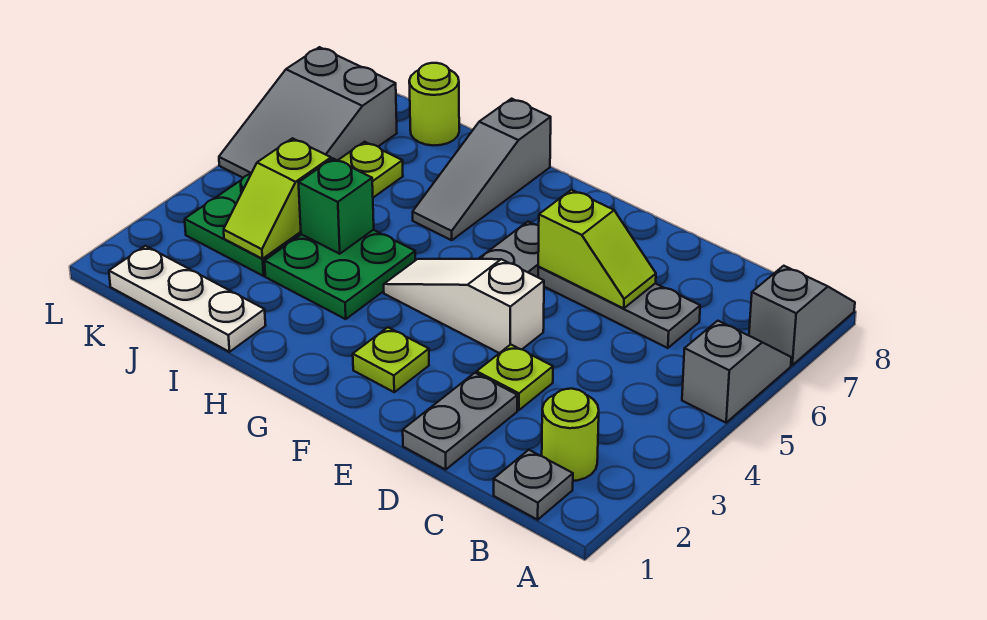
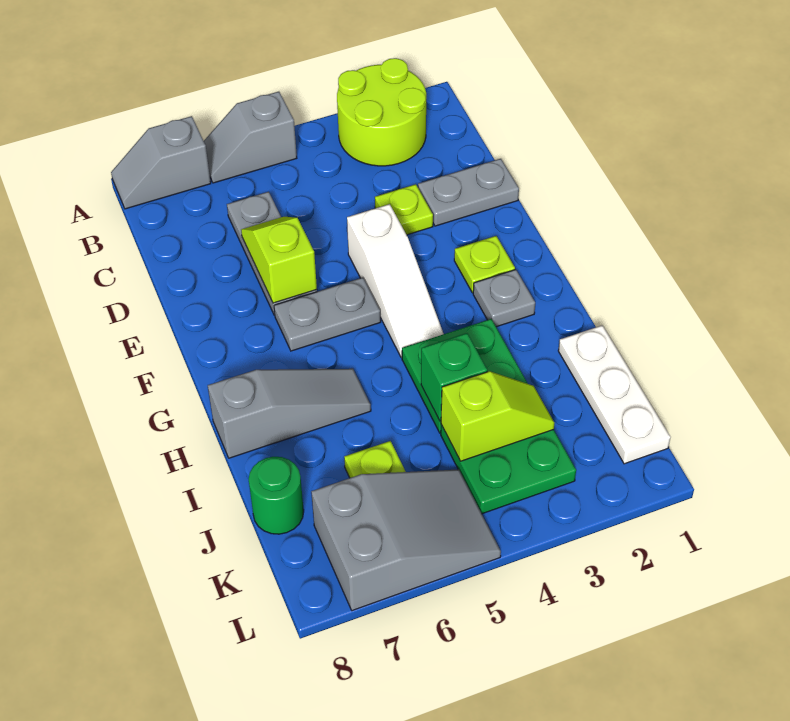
grey plate B1 level 1 -> grey plate G2 level 1
lime round brick B2 level 1 -> lime round brick A2:B3 level 1
lime round brick J8 level 1 -> green round brick J8 level 1

